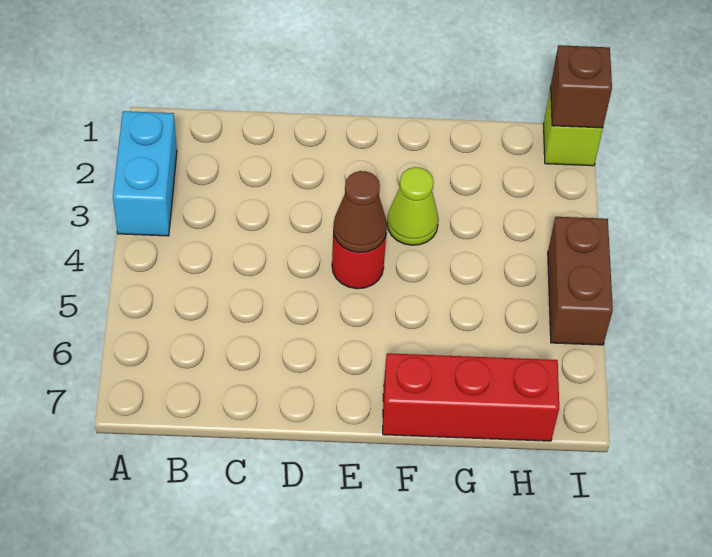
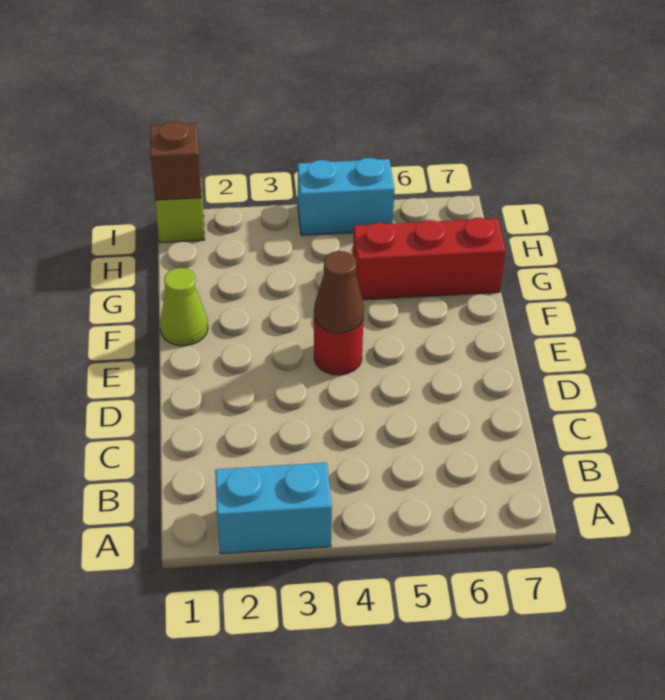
lime cone F3 level 1 -> lime cone F1 level 1
red brick F7:H7 level 1 -> red brick G5:G7 level 1
brown brick I4:I5 level 1 -> cyan brick I4:I5 level 1

